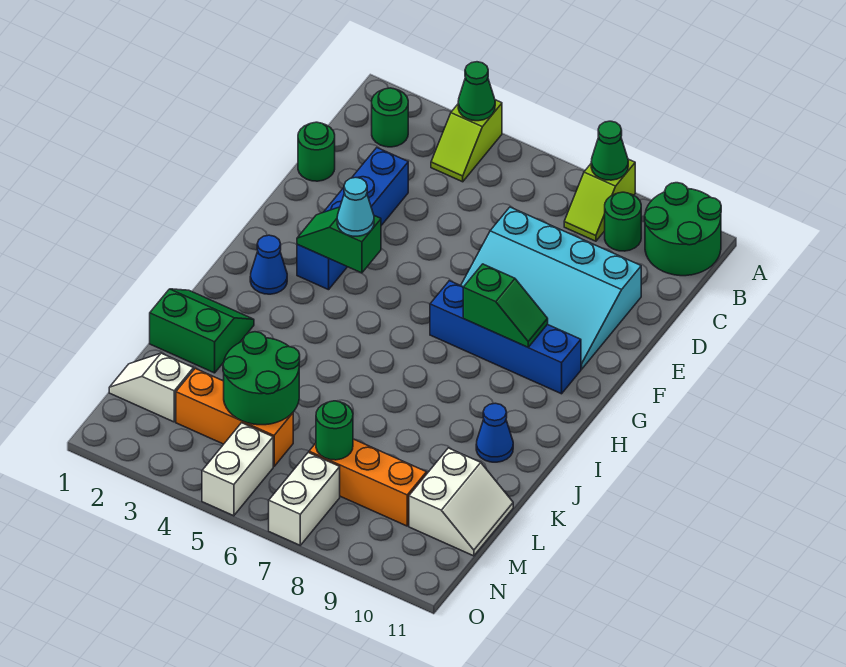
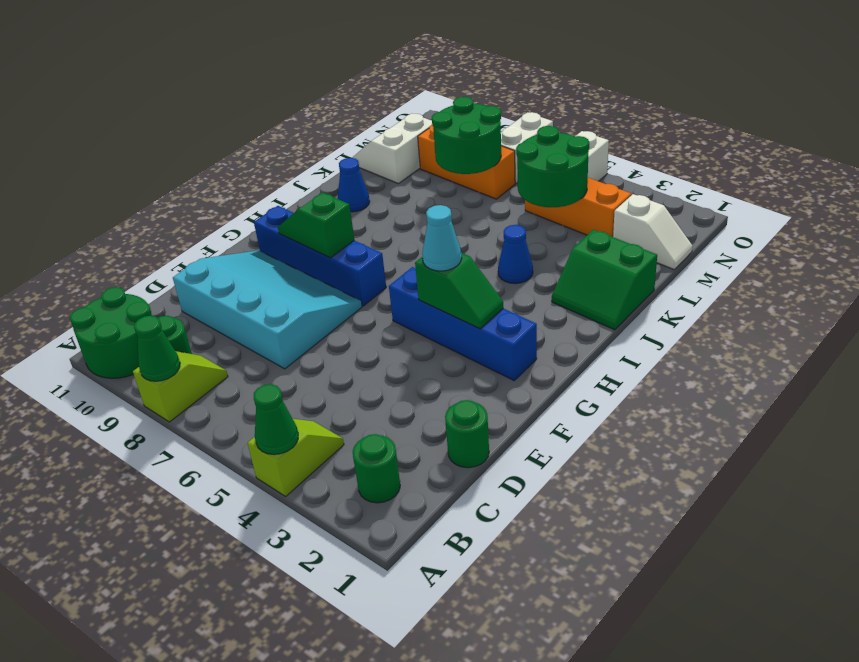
blue brick D3:G3 level 1 -> blue brick G2:G5 level 1
blue cone H2 level 1 -> blue cone J4 level 1
green round brick M7 level 2 -> green round brick L7:M8 level 2

